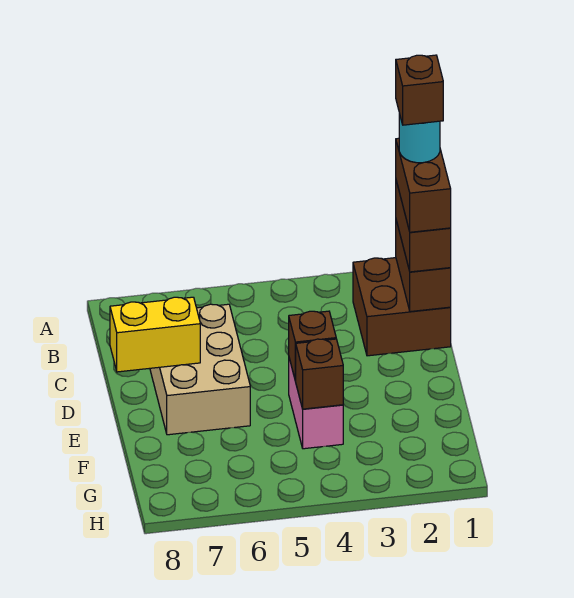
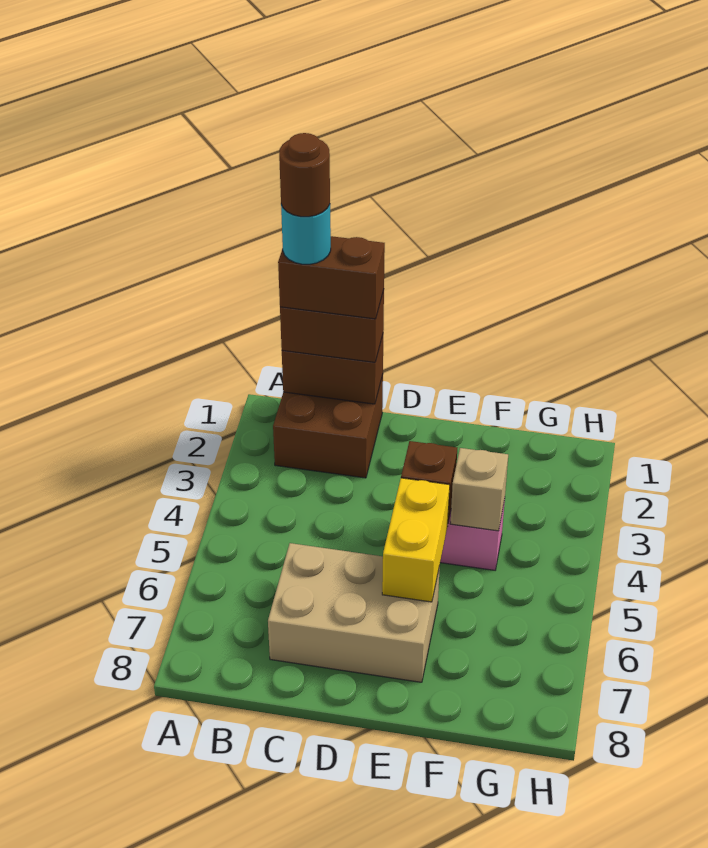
brown brick B1 level 6 -> brown round brick B1 level 6
yellow brick D7:D8 level 2 -> yellow brick E5:E6 level 2
brown brick F4 level 2 -> tan brick F4 level 2

